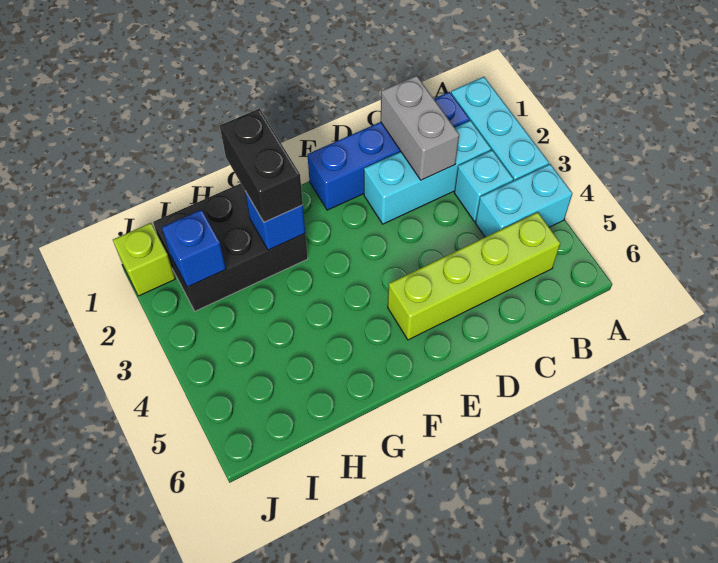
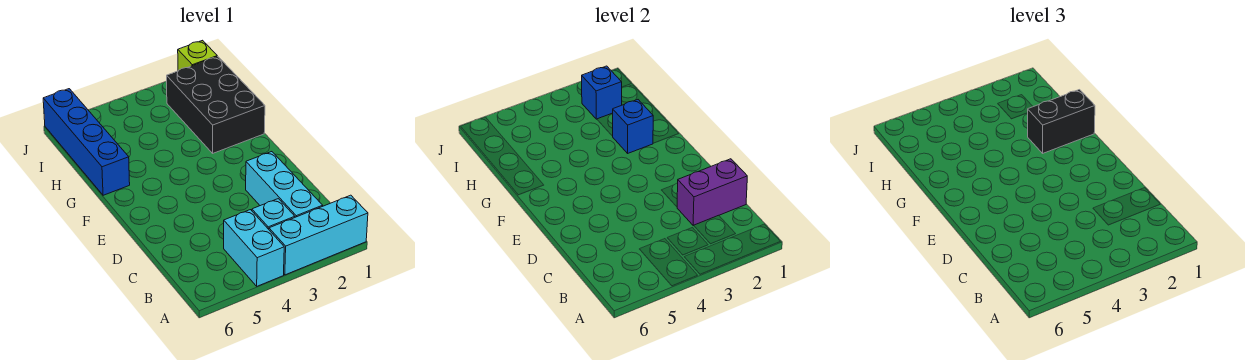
blue brick B1:E1 level 1 -> blue brick G6:J6 level 1
lime brick B5:E5 level 1 -> none
grey brick C1:C2 level 2 -> purple brick C1:C2 level 2

